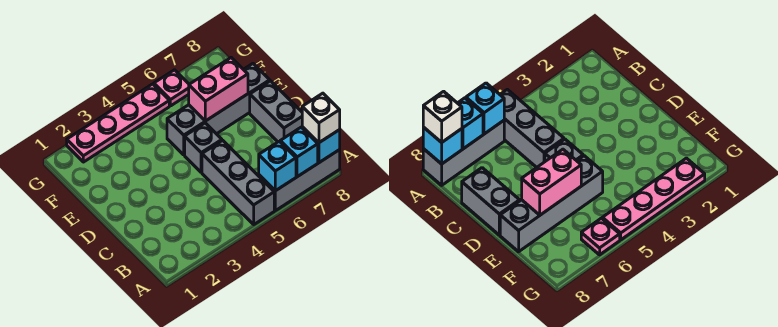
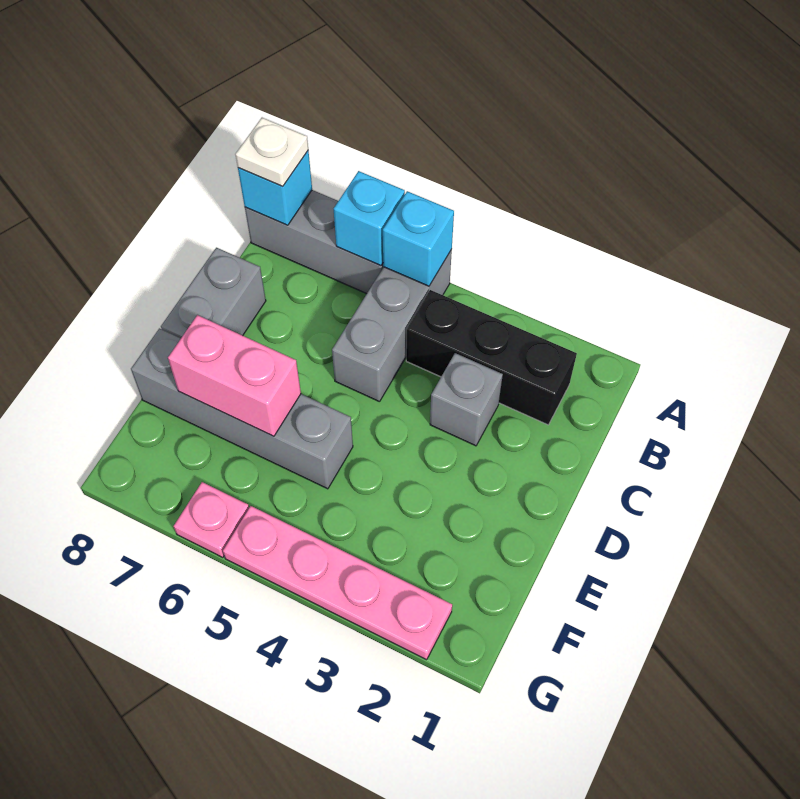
cyan brick A7 level 2 -> cyan brick A5 level 2
white brick A8 level 3 -> white plate A8 level 3
none -> black brick B2:B4 level 1
grey brick D5 level 1 -> grey brick C3 level 1

